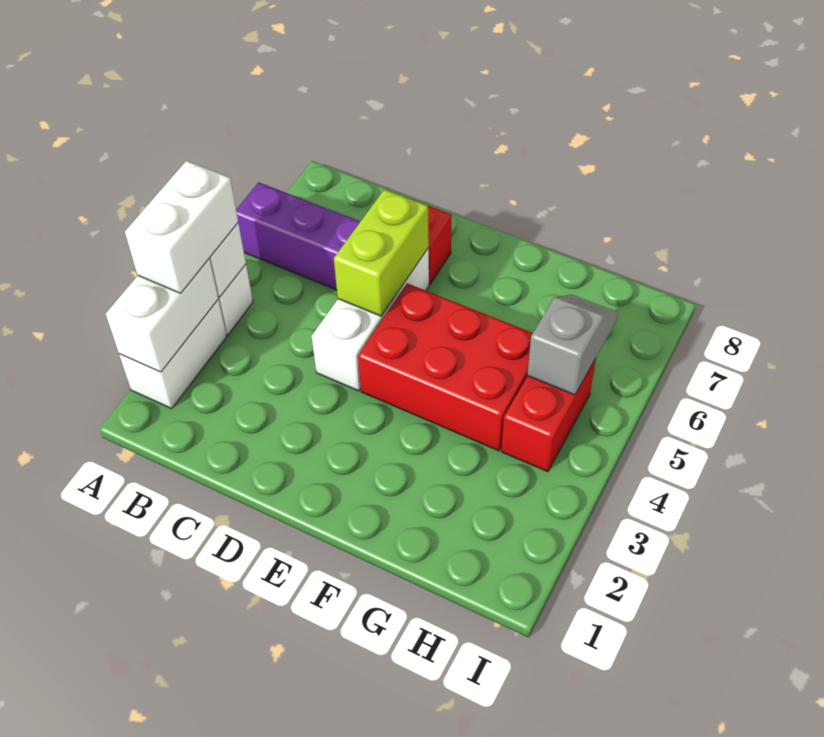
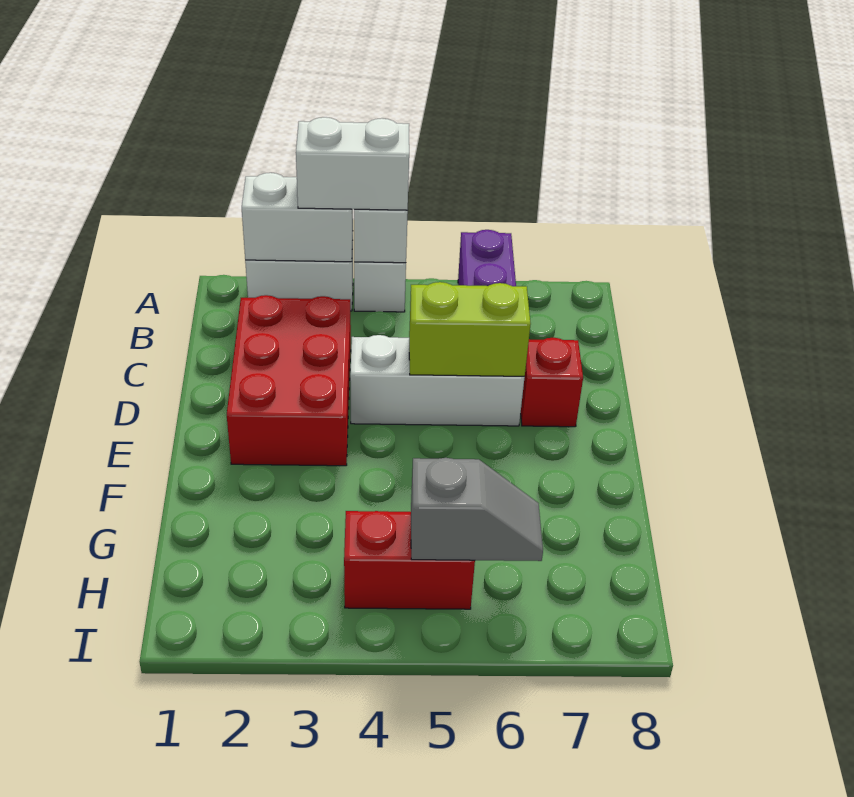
red brick E4:G5 level 1 -> red brick C2:E3 level 1

